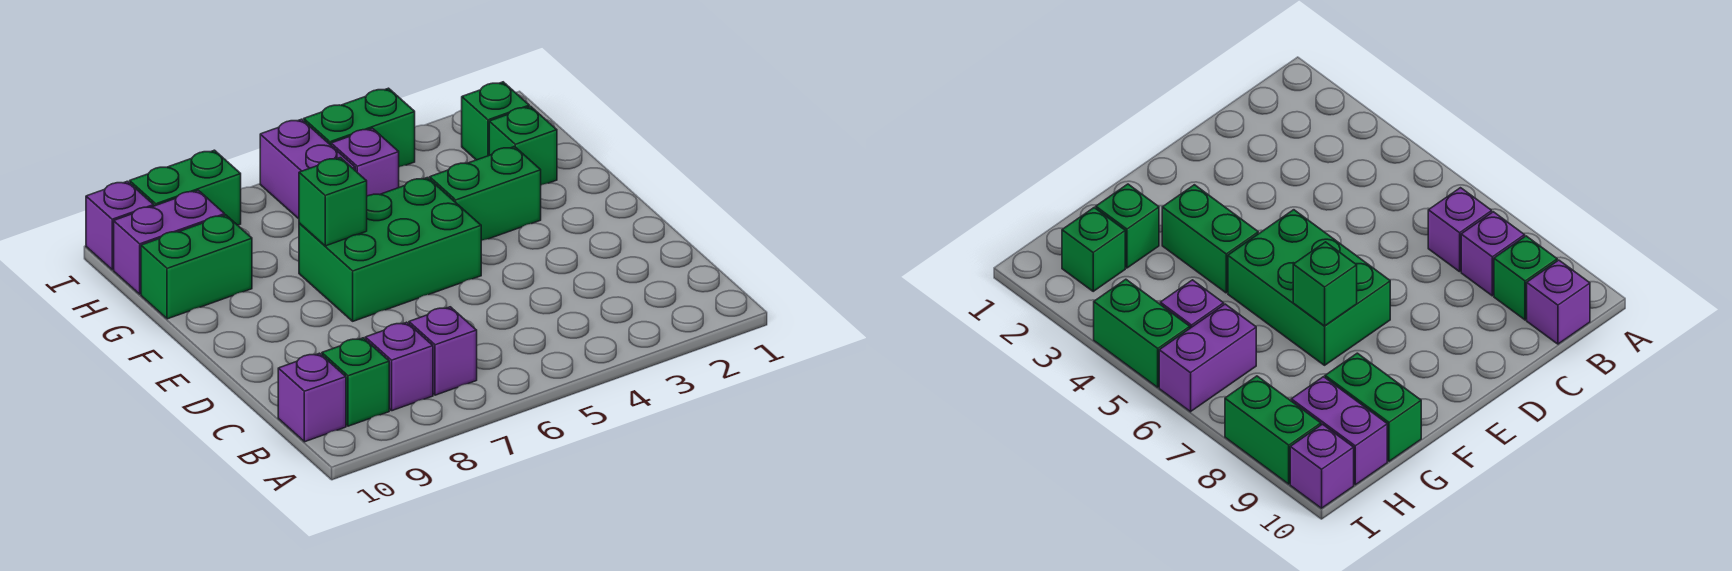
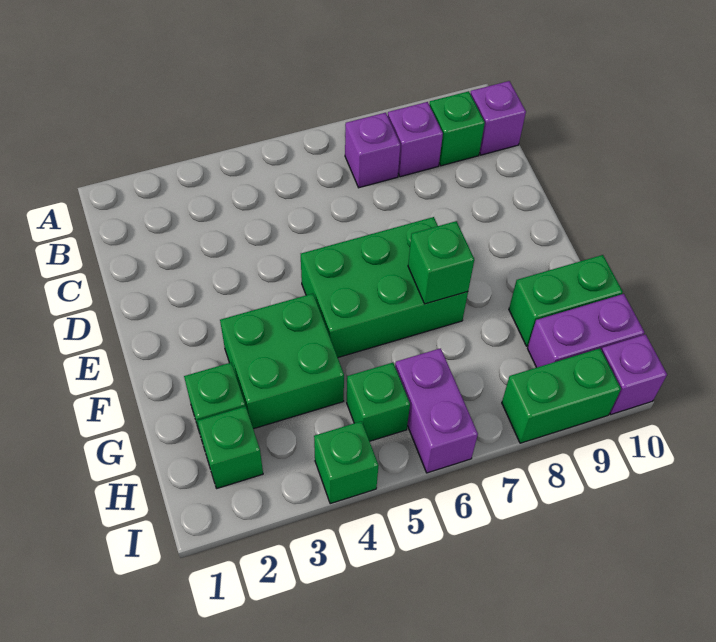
green brick F3:F4 level 1 -> green brick F3:G4 level 1
purple brick H5 level 1 -> green brick H5 level 1
green brick I4:I5 level 1 -> green brick I4 level 1

